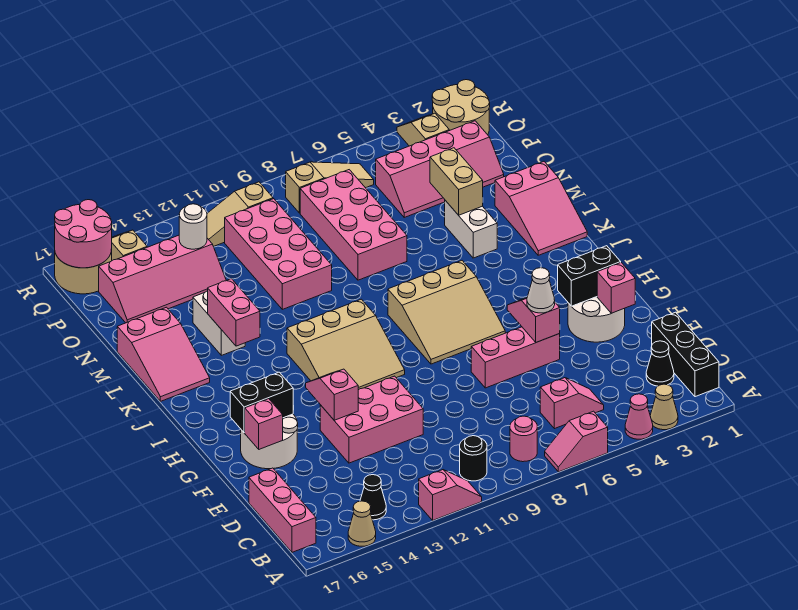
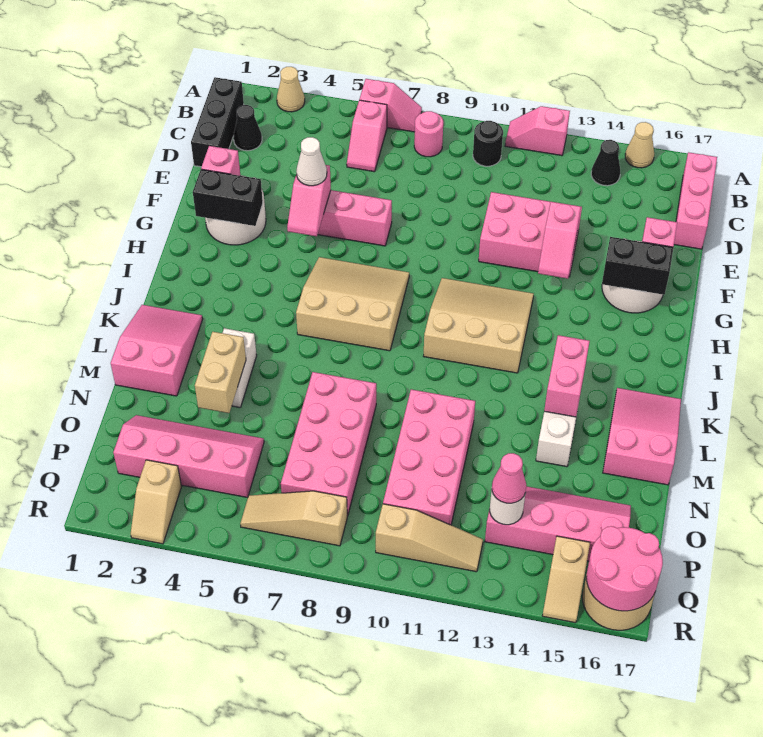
pink cone A4 level 1 -> pink cone P13 level 3
pink slope C5:C6 level 1 top 6 -> pink slope B6:C6 level 1 top B
tan round brick Q1:R2 level 1 -> none

